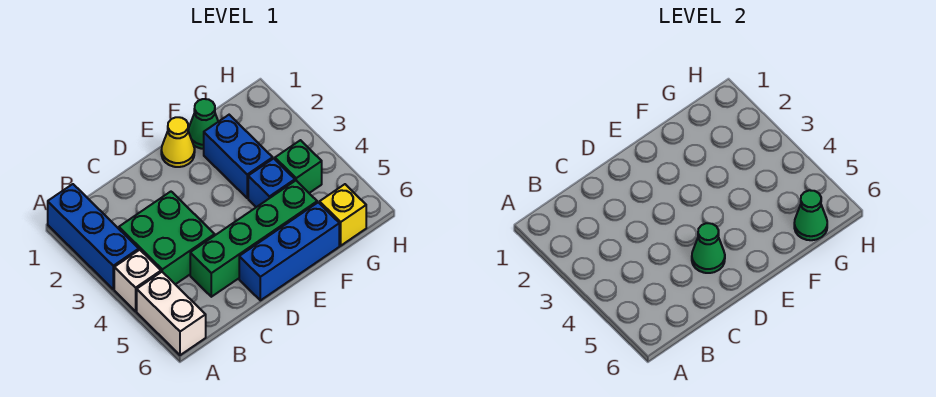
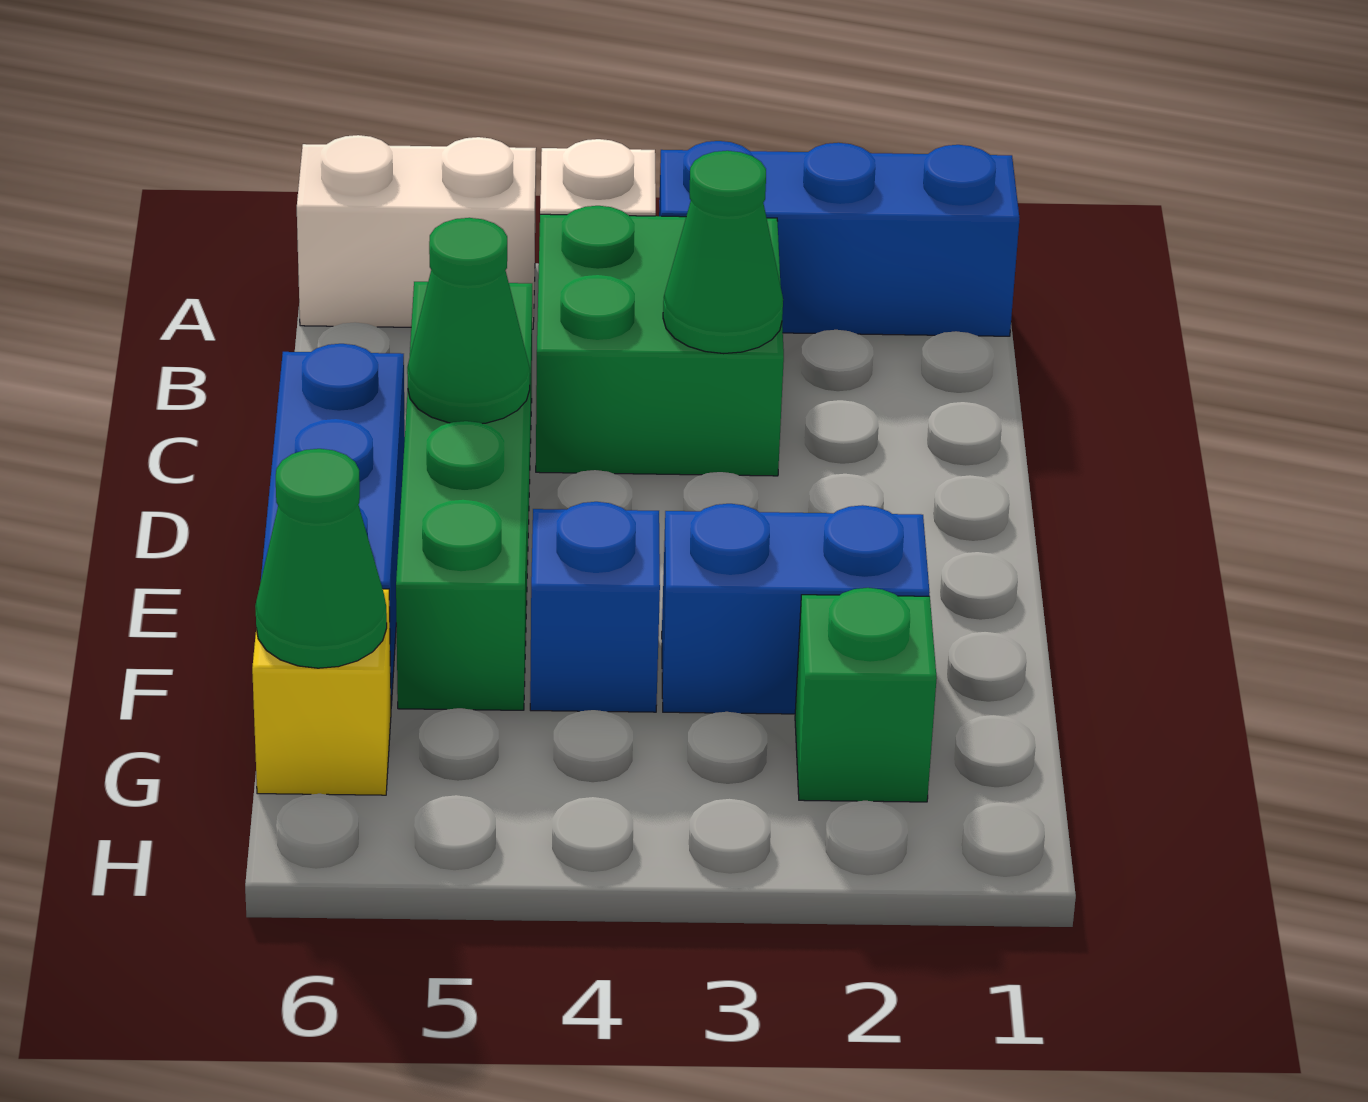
yellow cone E1 level 1 -> none
green cone F1 level 1 -> green cone C3 level 2
green brick G4 level 1 -> green brick G2 level 1

